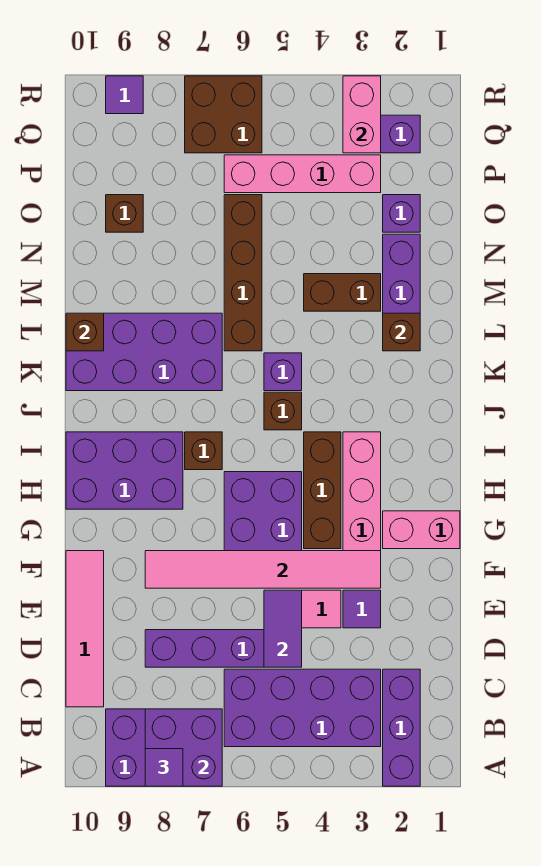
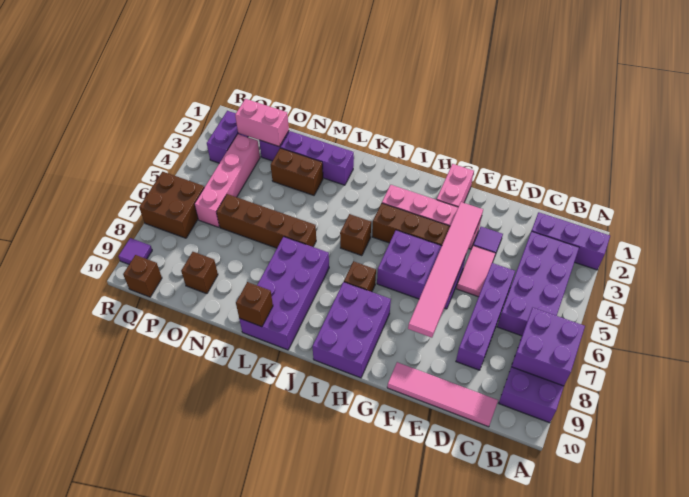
purple tile A8 level 3 -> none
purple tile D5:E5 level 2 -> none
purple brick K5 level 1 -> none
brown brick L2 level 2 -> brown brick Q10 level 1
brown brick M3:M4 level 1 -> brown brick M3:N3 level 1
pink brick Q3:R3 level 2 -> pink brick O2:P2 level 2

